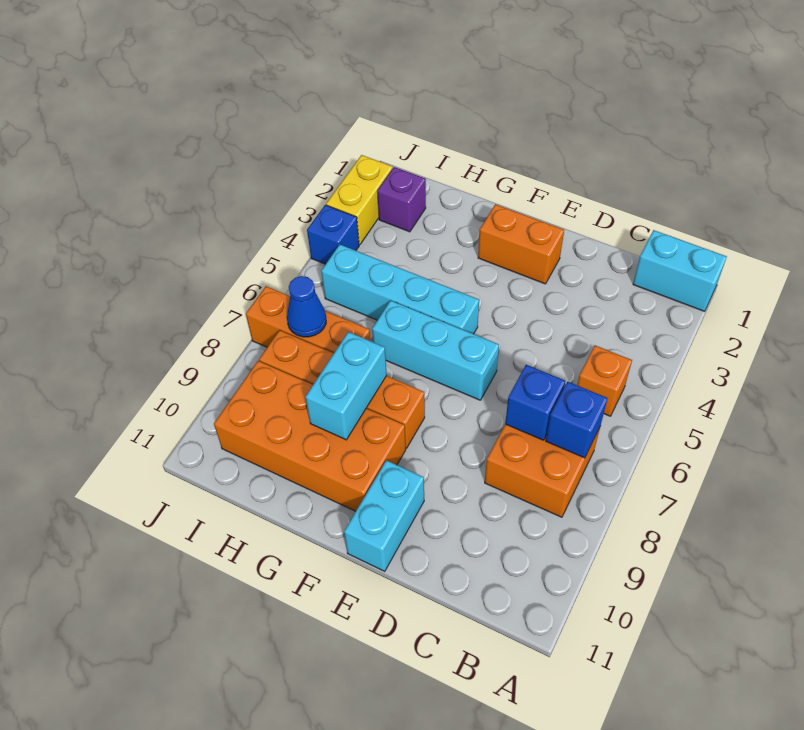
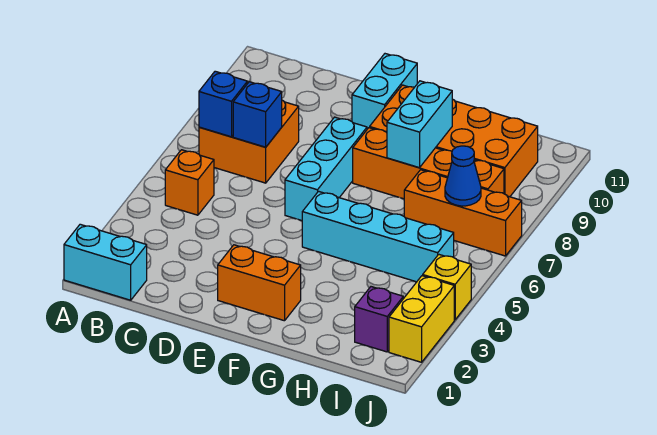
cyan brick E6:G6 level 1 -> cyan brick E6:E8 level 1
blue brick J4 level 1 -> yellow brick J4 level 1

